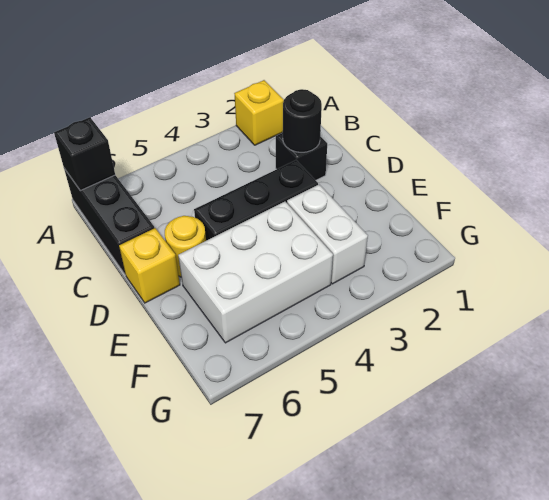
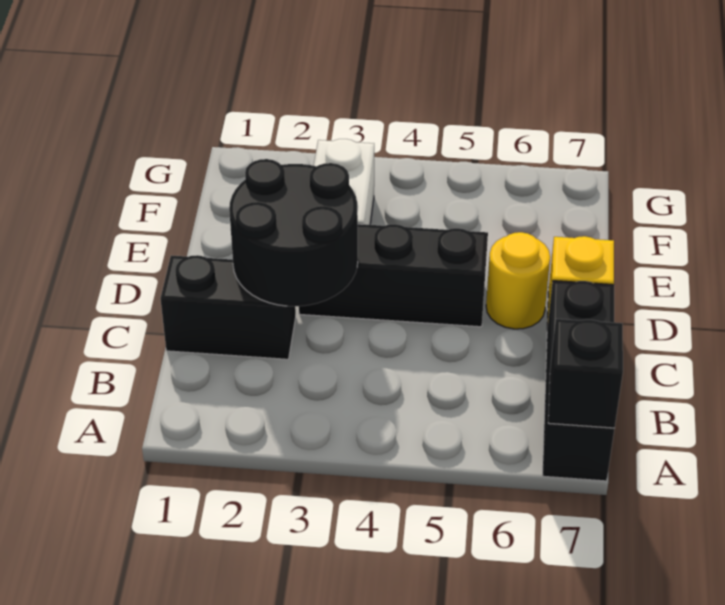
yellow brick A2 level 1 -> none
black brick C2 level 1 -> black brick C1:C2 level 1
black round brick C2 level 2 -> black round brick C2:D3 level 2
white brick E4:F6 level 1 -> none

